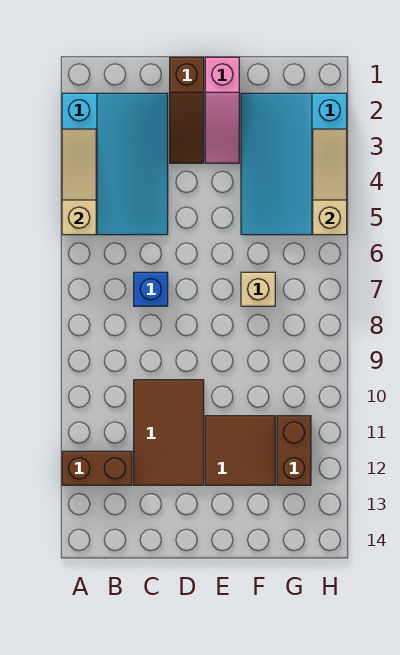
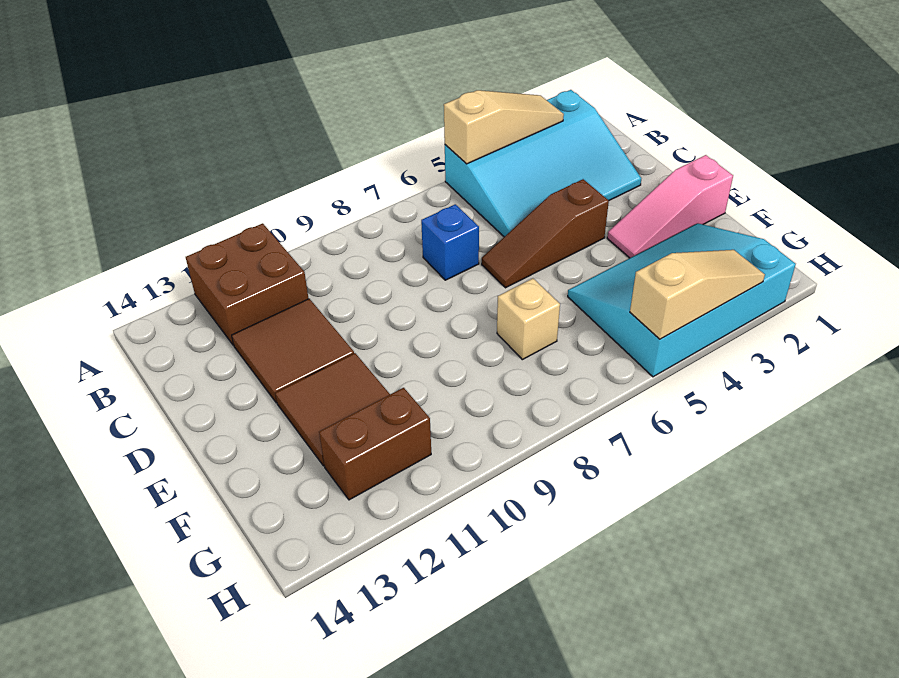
brown brick A12:B12 level 1 -> brown brick A11:B12 level 1
brown tile C10:D12 level 1 -> brown tile C11:D12 level 1
brown slope D1:D3 level 1 top 1 -> brown slope D4:D6 level 1 top 4

